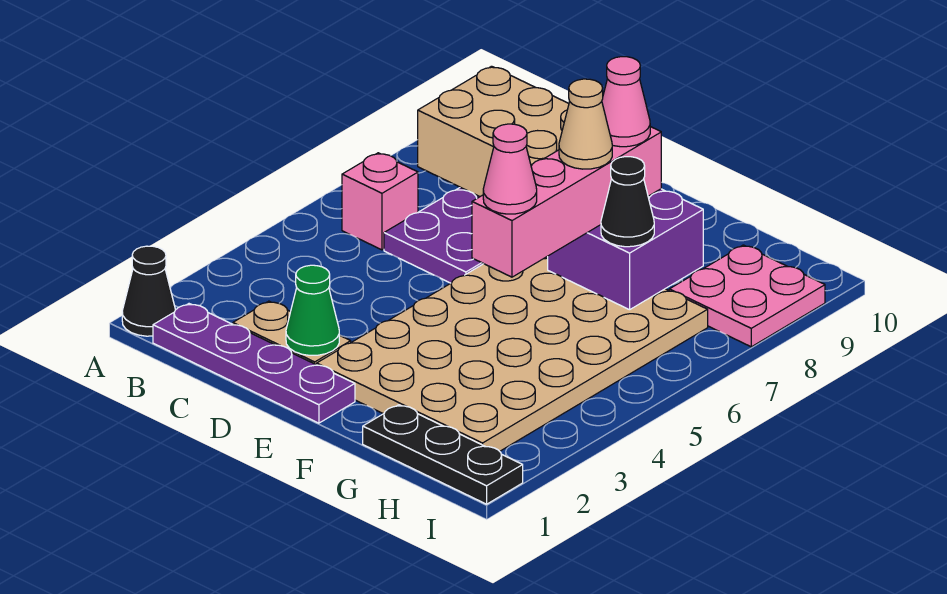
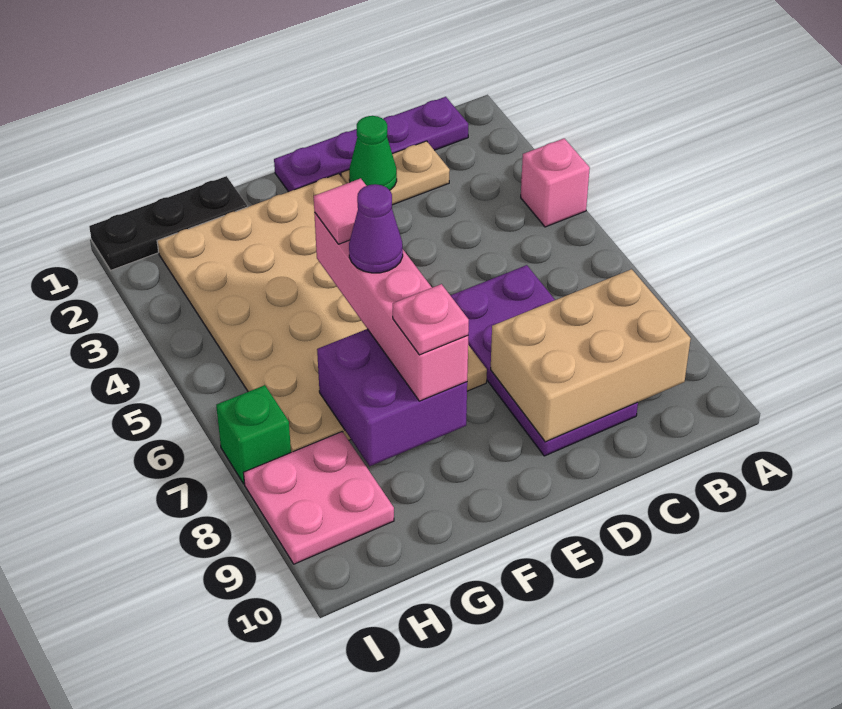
black cone A1 level 1 -> none
pink brick B6 level 1 -> pink brick A4 level 1
pink cone F5 level 4 -> pink tile F5 level 4
none -> purple cone F6 level 4
tan cone F7 level 4 -> none
pink cone F8 level 4 -> pink plate F8 level 4
black cone G7 level 3 -> none
none -> green brick I7 level 1

